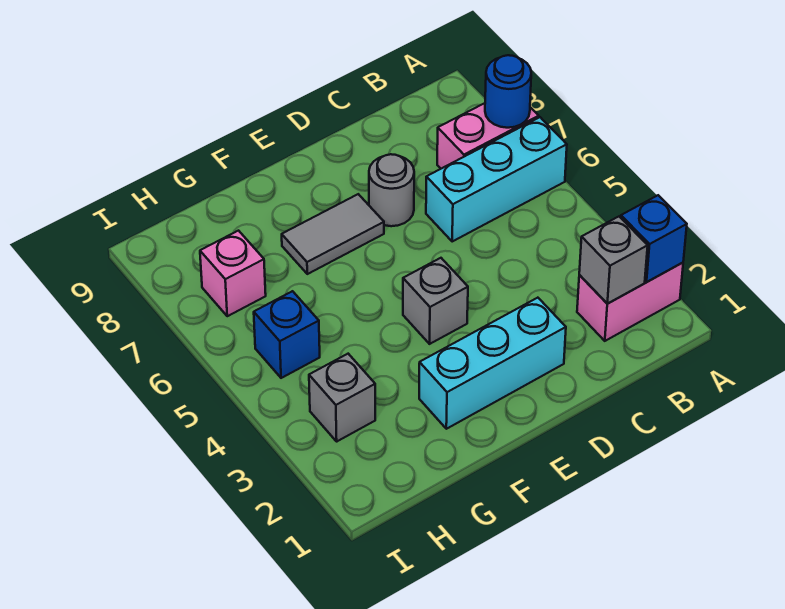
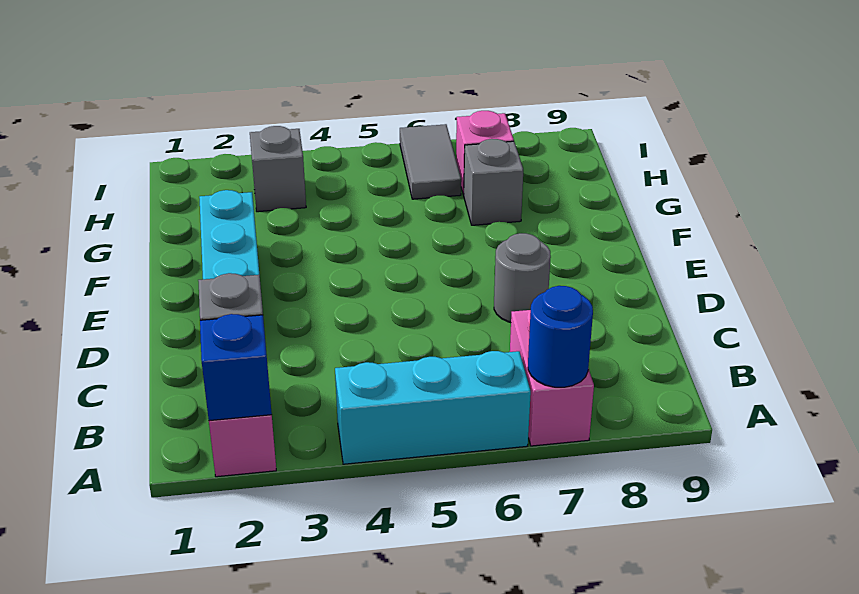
cyan brick A6:C6 level 1 -> cyan brick A4:A6 level 1
grey brick E4 level 1 -> grey brick G7 level 1
grey tile E7:F7 level 1 -> grey tile H6:I6 level 1
blue brick H5 level 1 -> none

